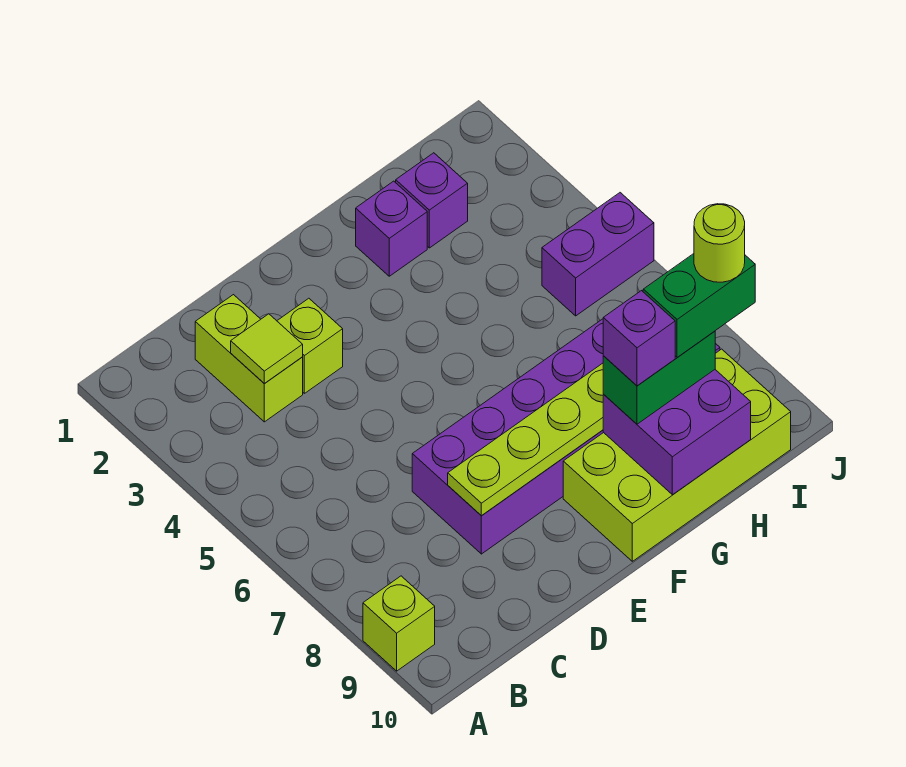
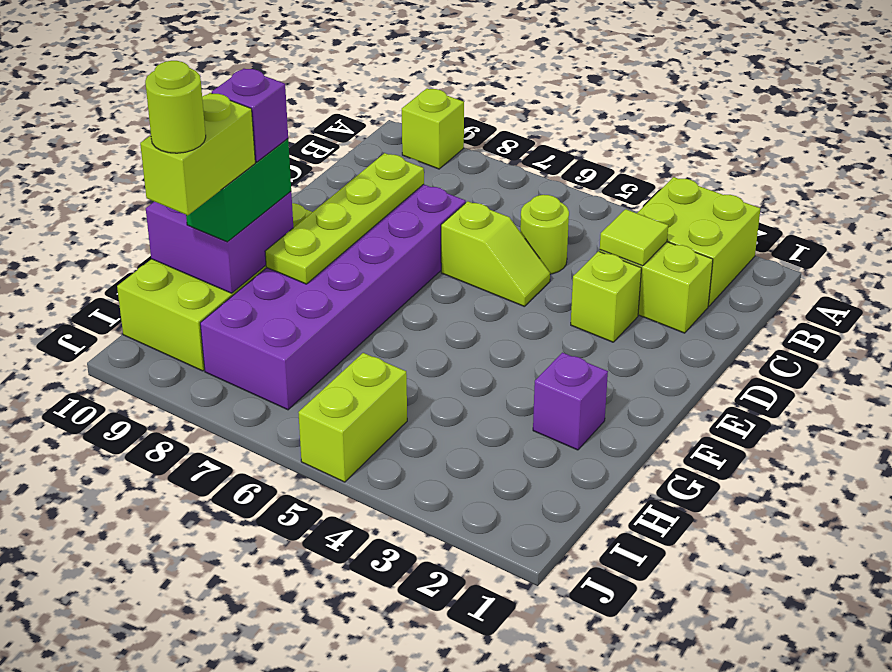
none -> lime brick A2:B3 level 1
none -> lime round brick C5 level 1
none -> lime slope D5:D6 level 1 top 6
purple brick H2 level 1 -> none
green brick H9:I9 level 4 -> lime brick H9:I9 level 4
purple brick I5:J5 level 1 -> lime brick I5:J5 level 1

